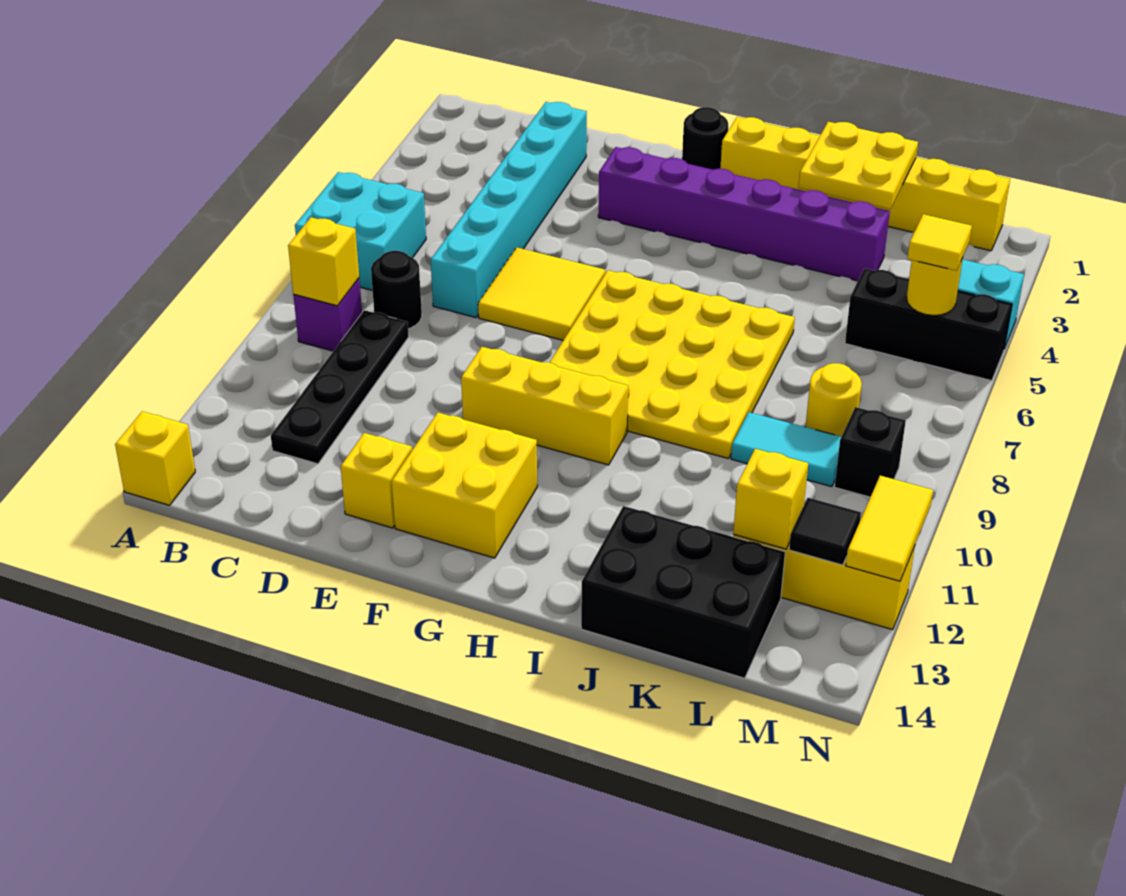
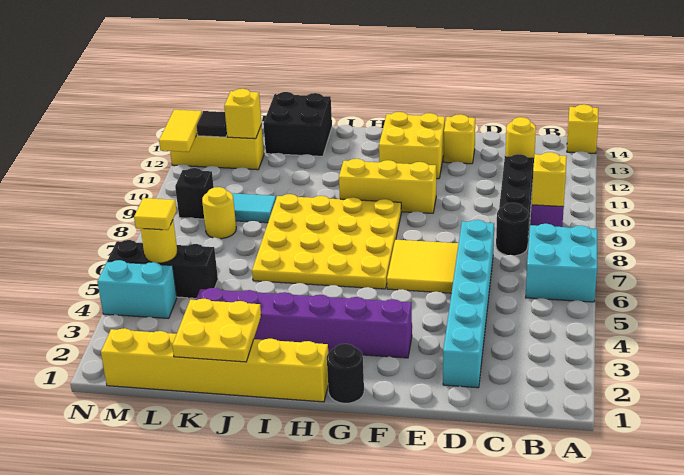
none -> yellow round brick C13 level 1
black brick J13:L14 level 1 -> black brick J13:K14 level 1

